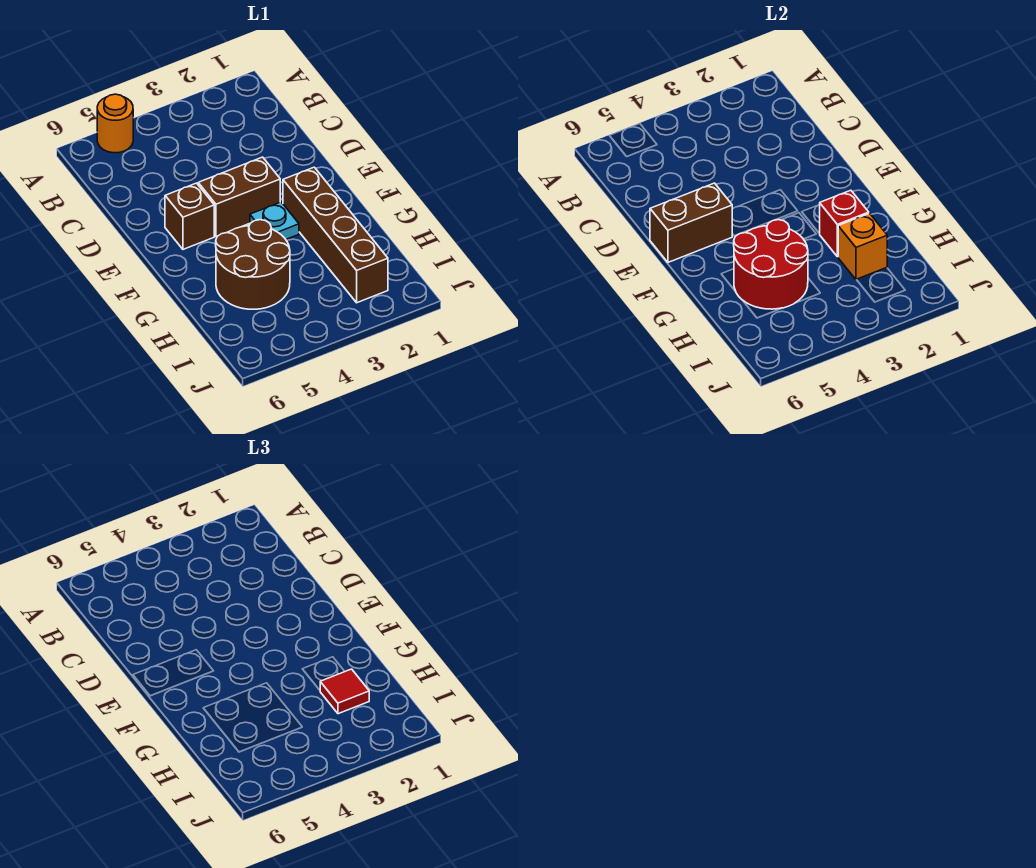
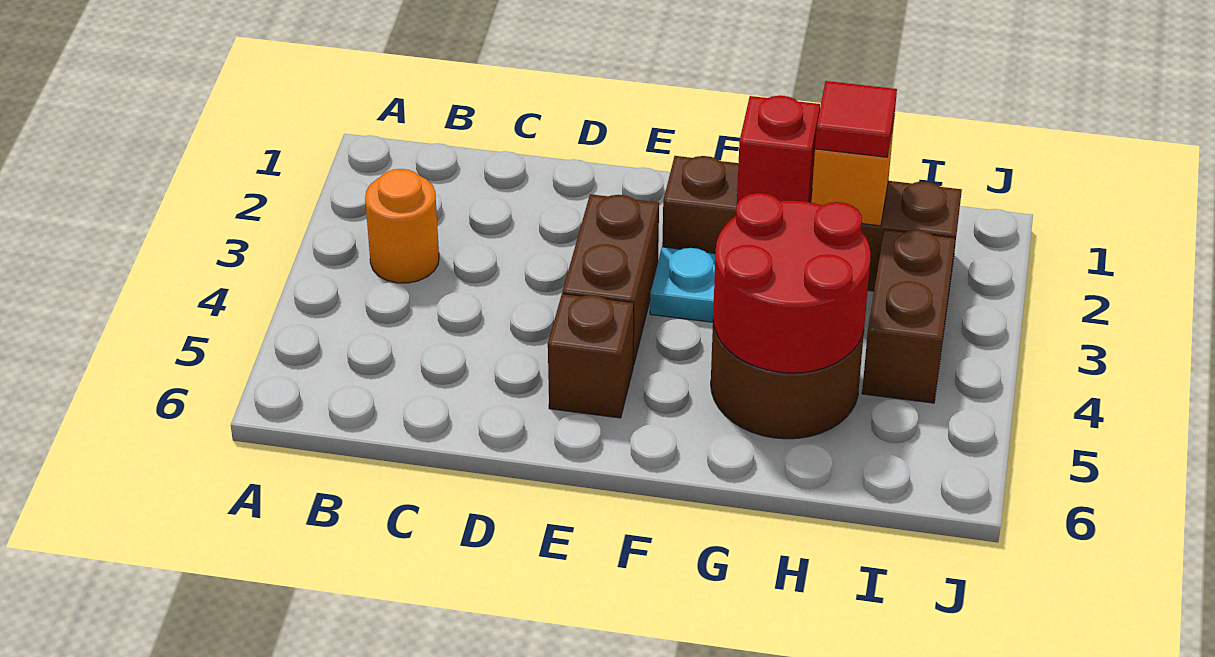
orange round brick A5 level 1 -> orange round brick B3 level 1
brown brick E5:E6 level 2 -> brown brick I3:I4 level 1

